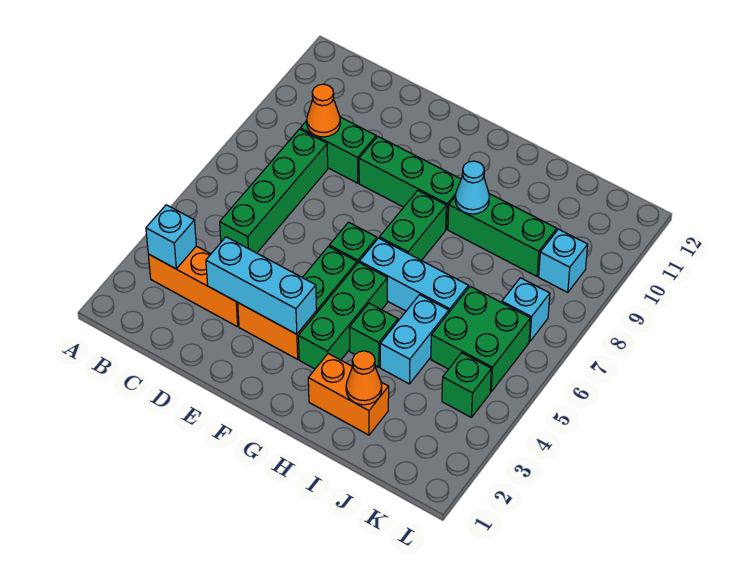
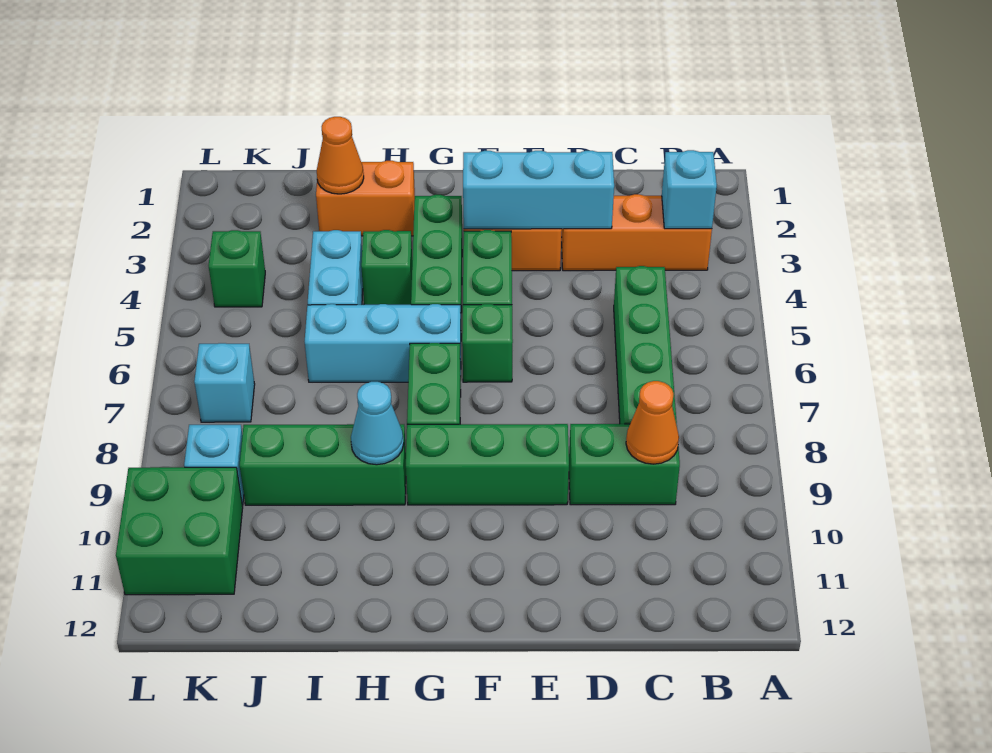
green brick J5:K6 level 1 -> green brick K10:L11 level 1

